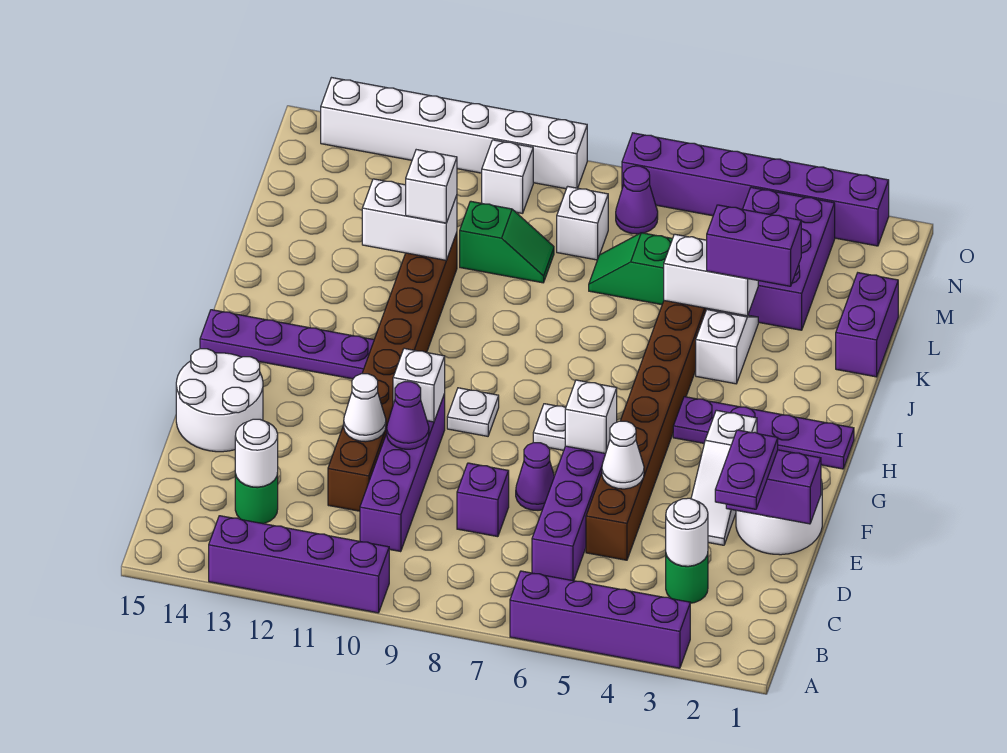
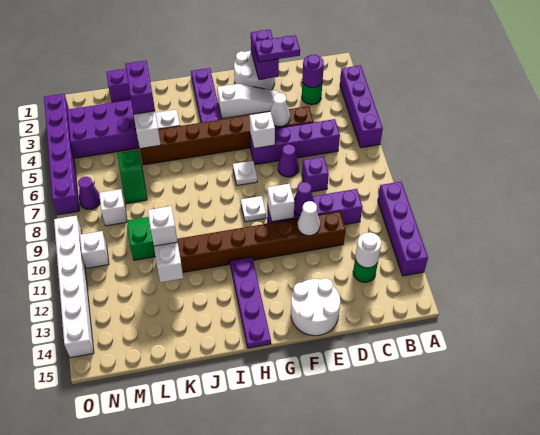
white round brick C3 level 2 -> purple round brick C3 level 2

